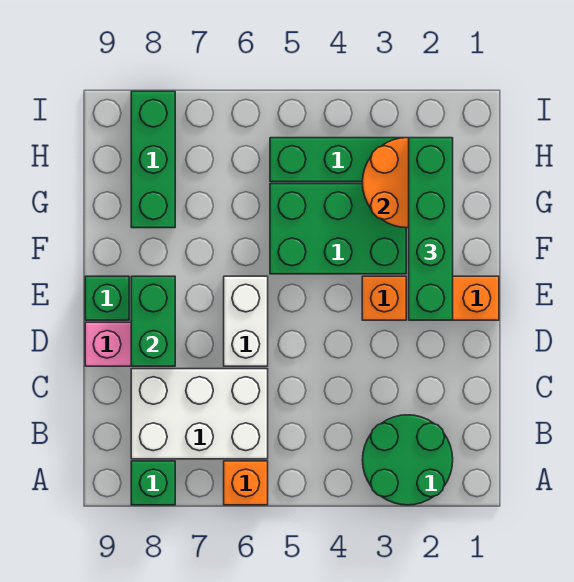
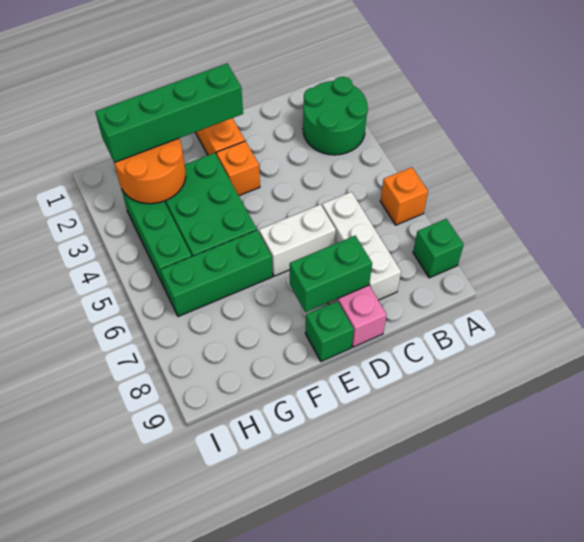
white brick B6:C8 level 1 -> white brick C6:C8 level 1
green brick G8:I8 level 1 -> green brick F6:H6 level 1

